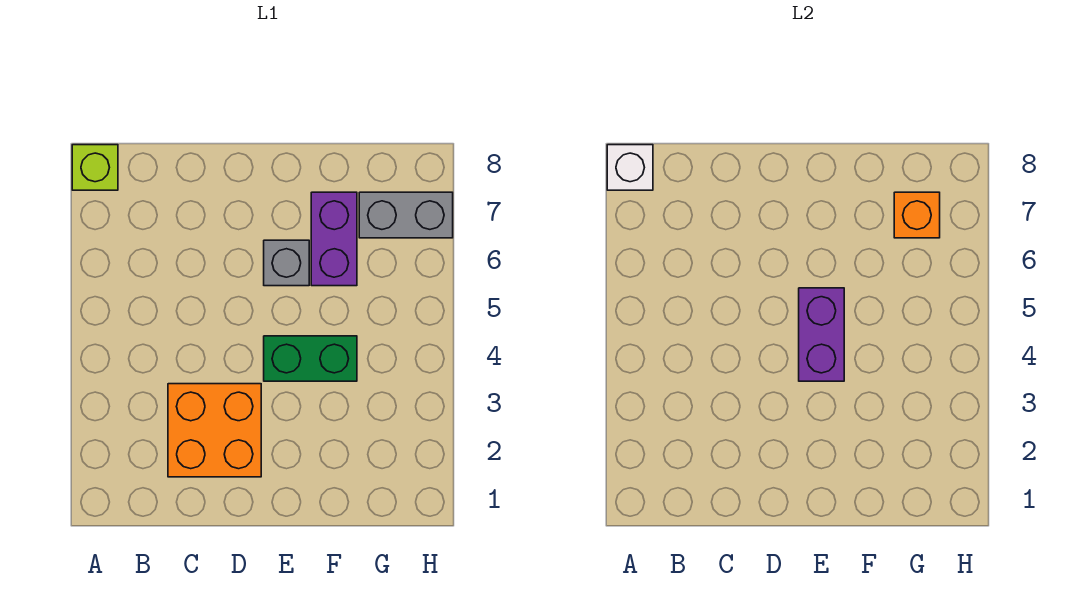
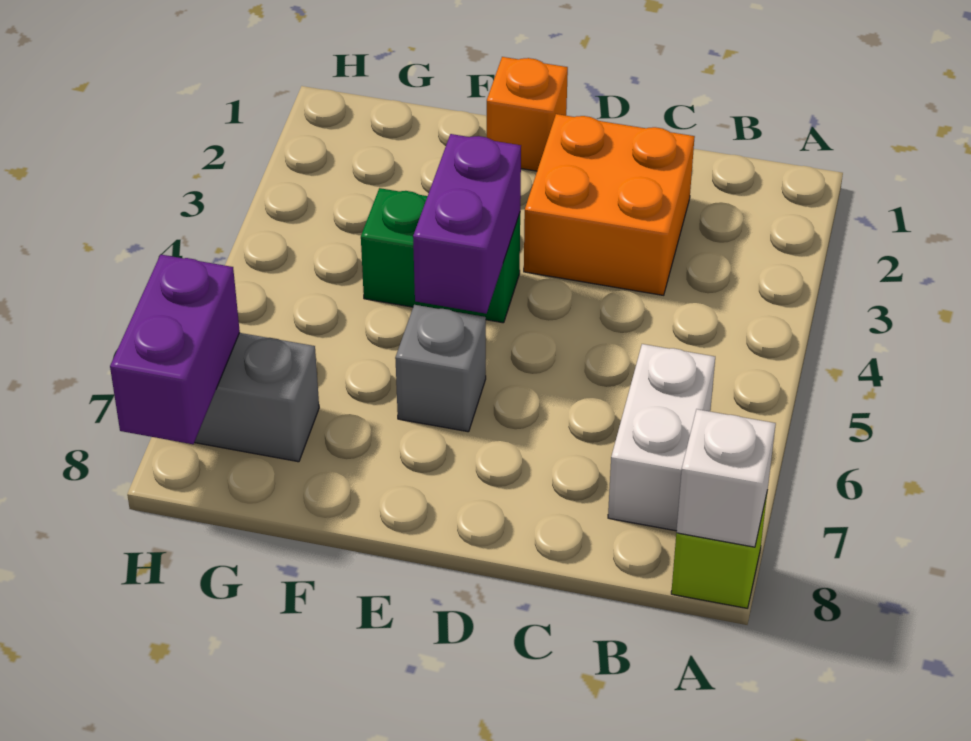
none -> white brick B6:B7 level 1
purple brick F6:F7 level 1 -> purple brick H7:H8 level 2
orange brick G7 level 2 -> orange brick E1 level 1

